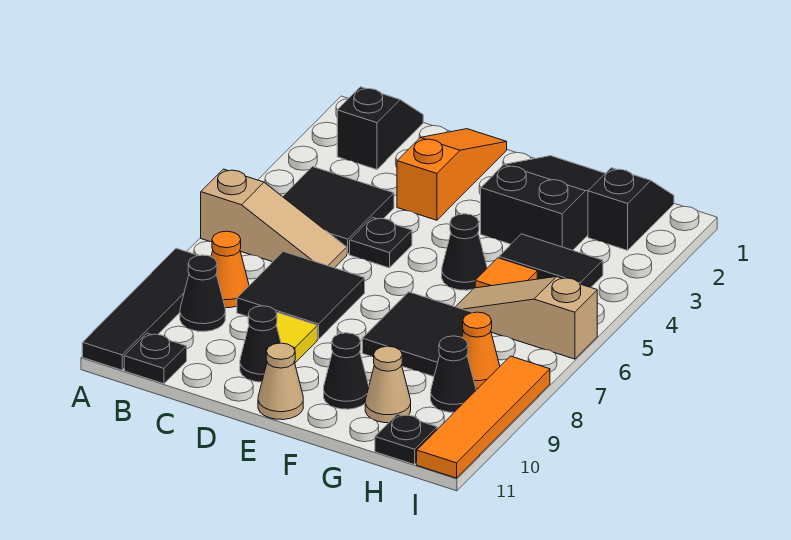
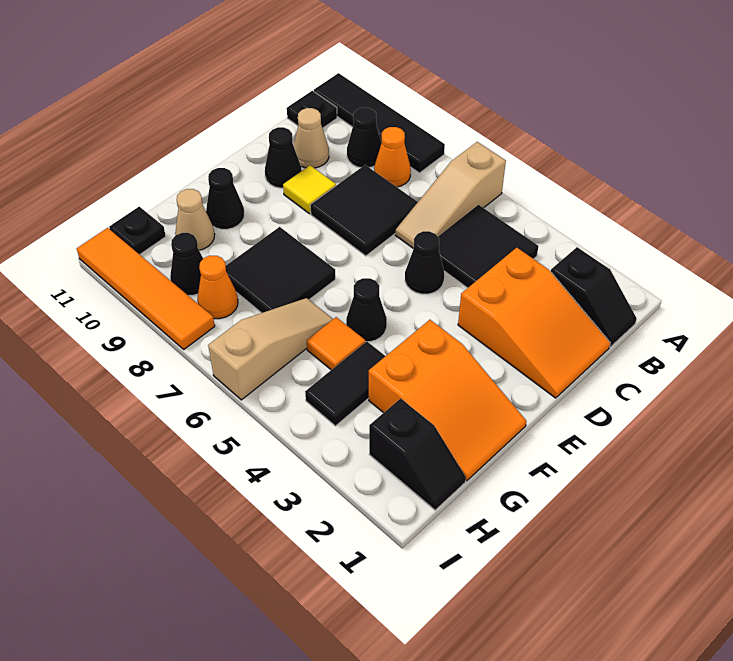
orange slope D1:D3 level 1 top 3 -> orange slope C1:D3 level 1 top 3
black plate D5 level 1 -> black cone D5 level 1
tan cone E11 level 1 -> tan cone C10 level 1
black slope F1:G3 level 1 top 3 -> orange slope F1:G3 level 1 top 3

